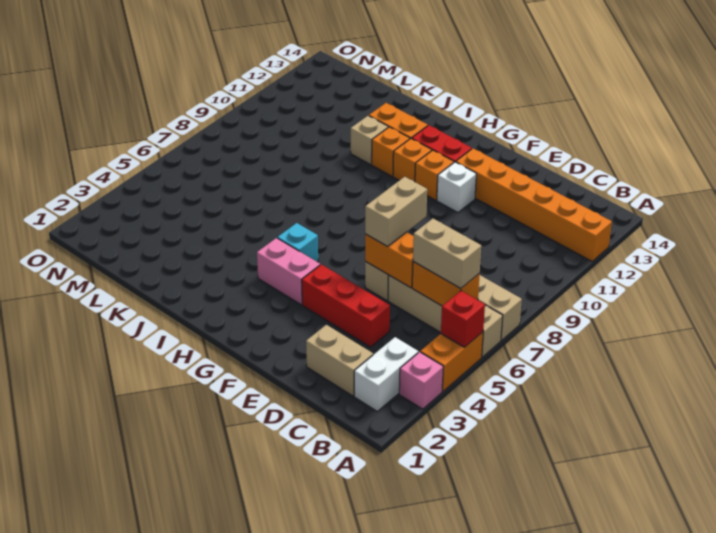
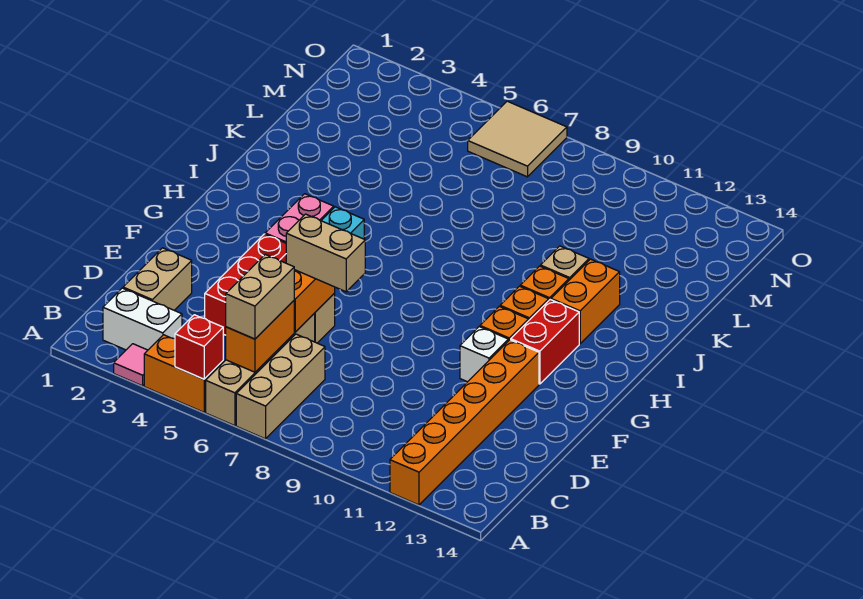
pink brick A3 level 1 -> pink tile A3 level 1
none -> tan tile N6:O7 level 1

